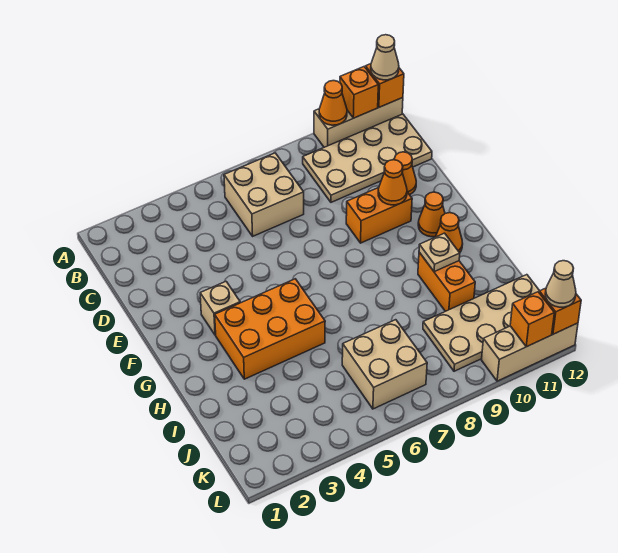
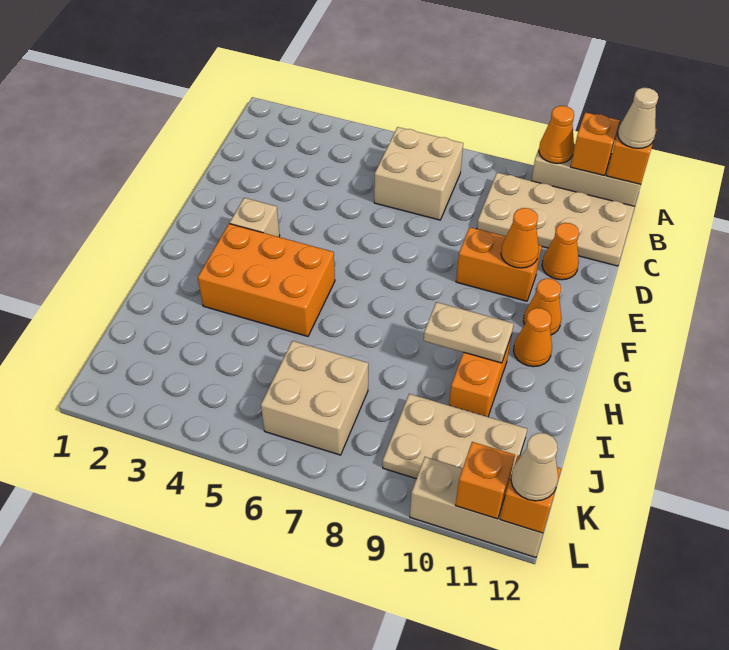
tan plate H10 level 2 -> tan plate H9:H10 level 2
tan plate J9:K12 level 1 -> tan plate J9:K11 level 1

